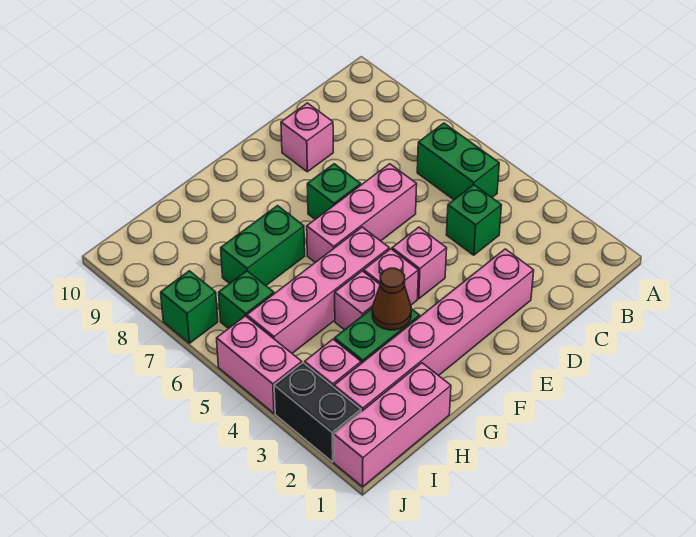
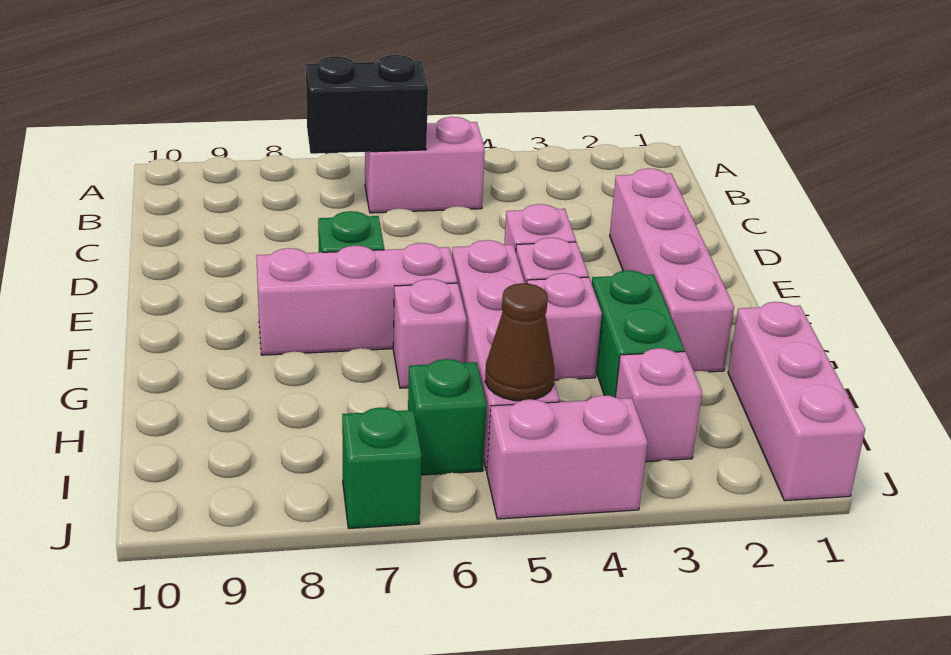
green brick B5:B6 level 1 -> pink brick B5:B6 level 1
green brick C4 level 1 -> none
pink brick D2:I2 level 1 -> pink brick D2:G2 level 1
pink brick D6:F6 level 1 -> pink brick F6:F8 level 1
pink brick D9 level 1 -> pink brick G6 level 1
brown cone G3 level 2 -> brown cone I5 level 2
green brick G7:H7 level 1 -> none
black brick J2:J3 level 1 -> black brick B6:B7 level 2

